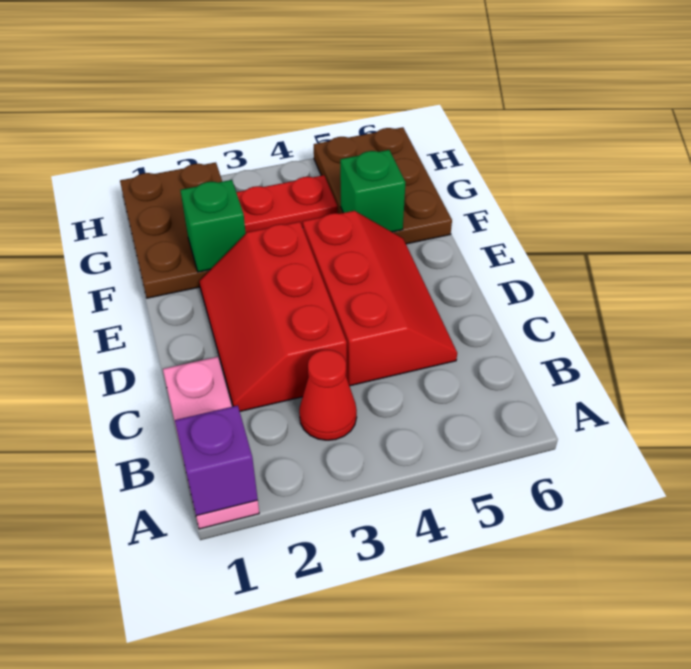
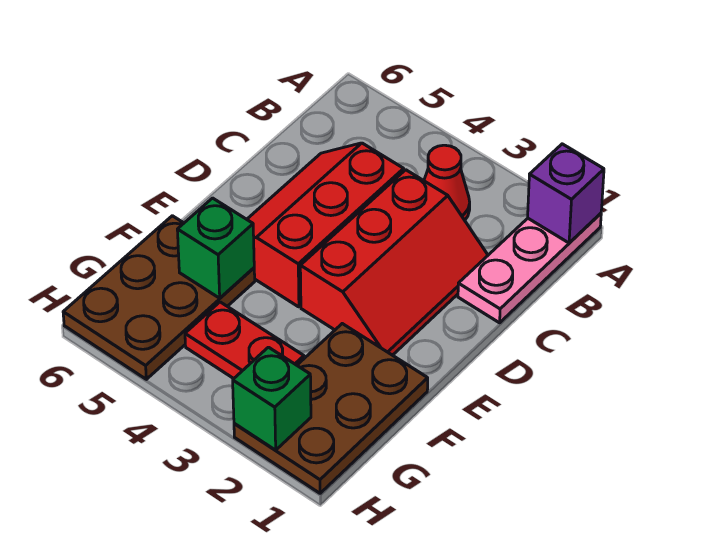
green brick F2 level 2 -> green brick H2 level 2

